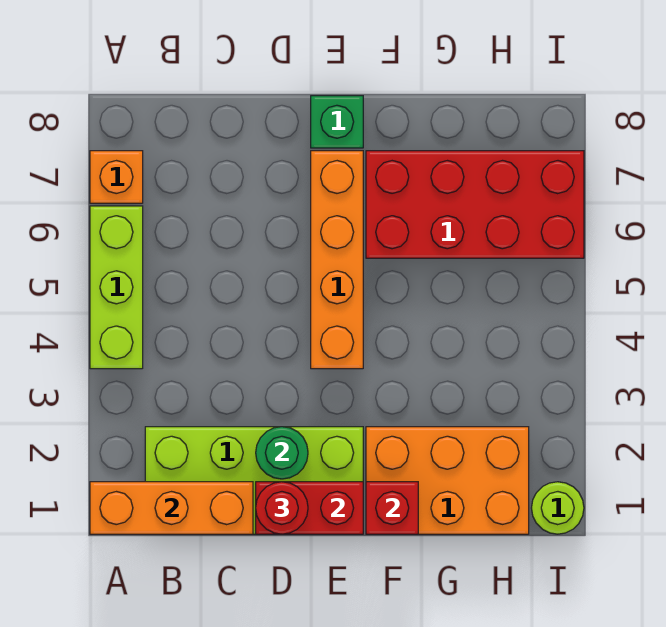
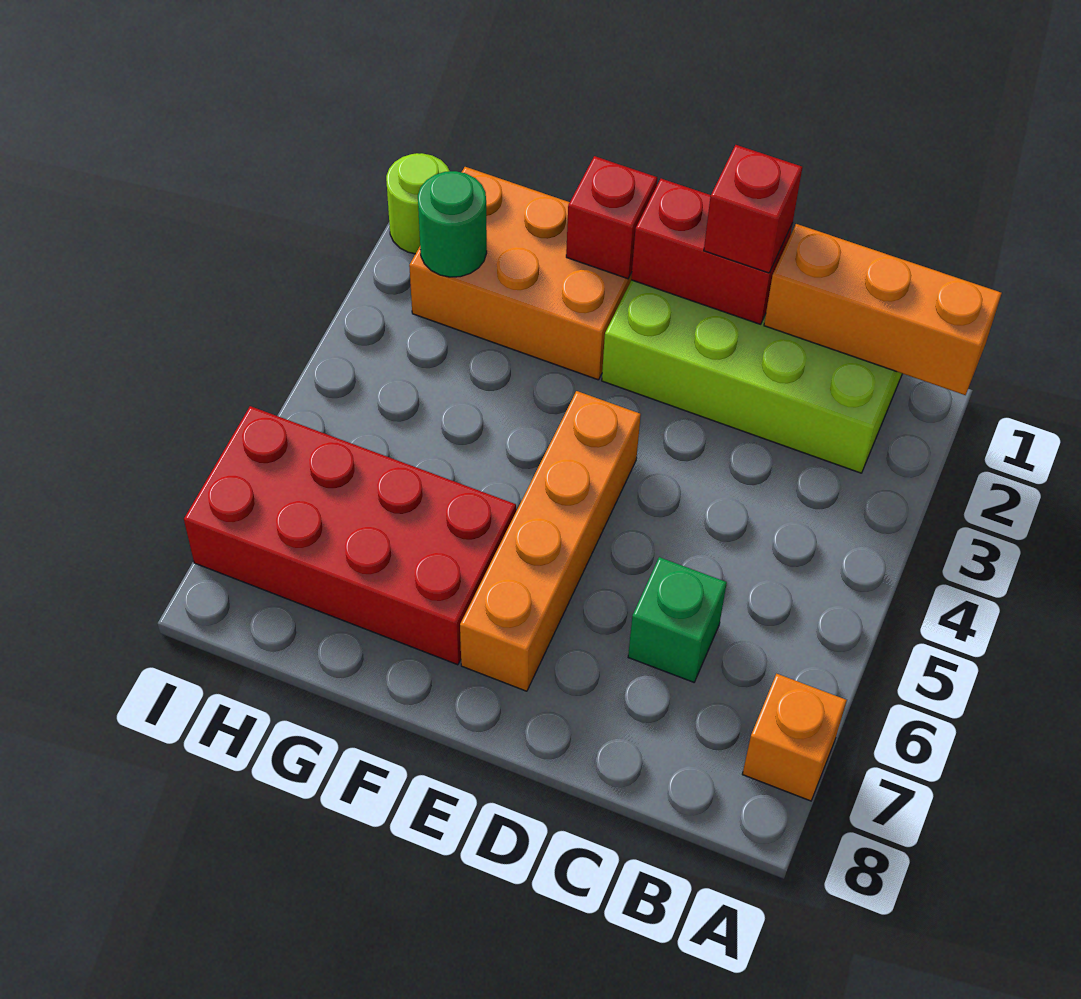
lime brick A4:A6 level 1 -> none
red round brick D1 level 3 -> red brick D1 level 3
green round brick D2 level 2 -> green round brick H2 level 2
green brick E8 level 1 -> green brick C6 level 1

